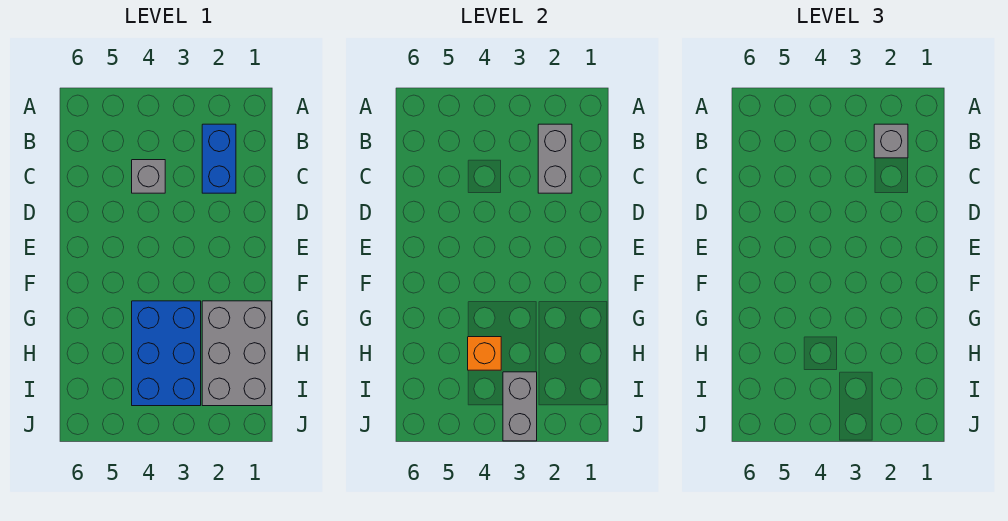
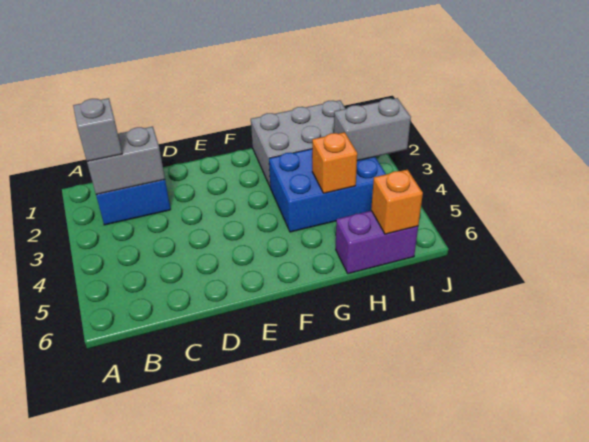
grey brick C4 level 1 -> none
none -> purple brick H6:I6 level 1
none -> orange brick I6 level 2

